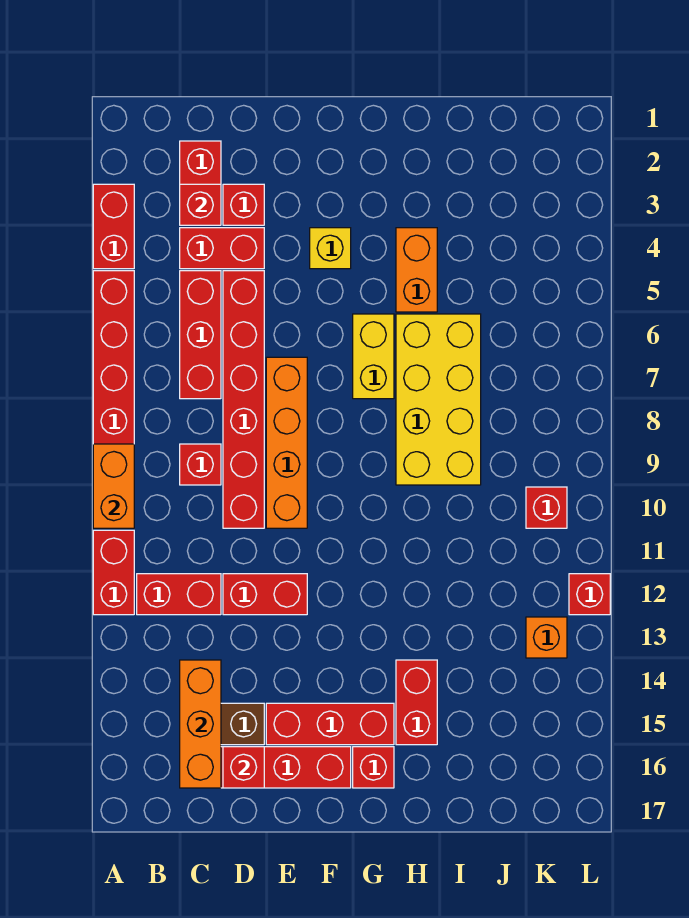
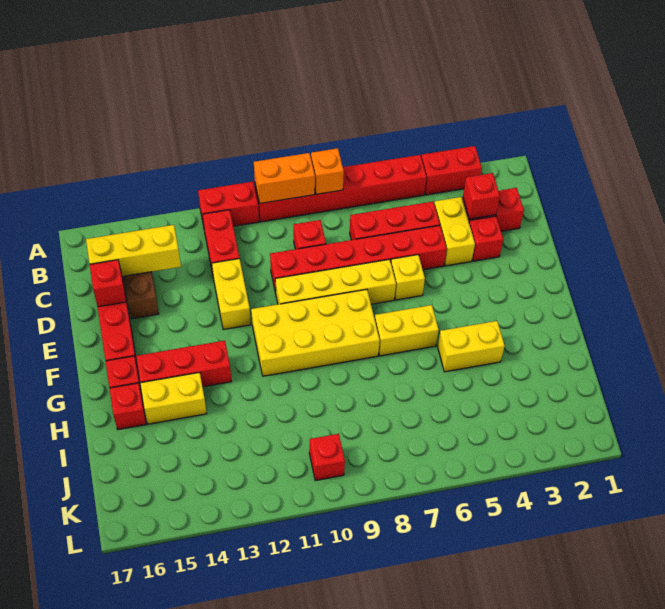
red brick C4:D4 level 1 -> yellow brick C4:D4 level 1
orange brick C14:C16 level 2 -> yellow brick C14:C16 level 2
red brick D12:E12 level 1 -> yellow brick D12:E12 level 1
orange brick E7:E10 level 1 -> yellow brick E7:E10 level 1
red brick E15:G15 level 1 -> red brick G13:G15 level 1
yellow brick F4 level 1 -> yellow brick E6 level 1
orange brick H4:H5 level 1 -> yellow brick H4:H5 level 1
yellow brick H6:I9 level 1 -> yellow brick F8:G11 level 1
red brick H14:H15 level 1 -> yellow brick H14:H15 level 1
orange brick K13 level 1 -> orange brick A8 level 2
red brick L12 level 1 -> red brick H16 level 1

